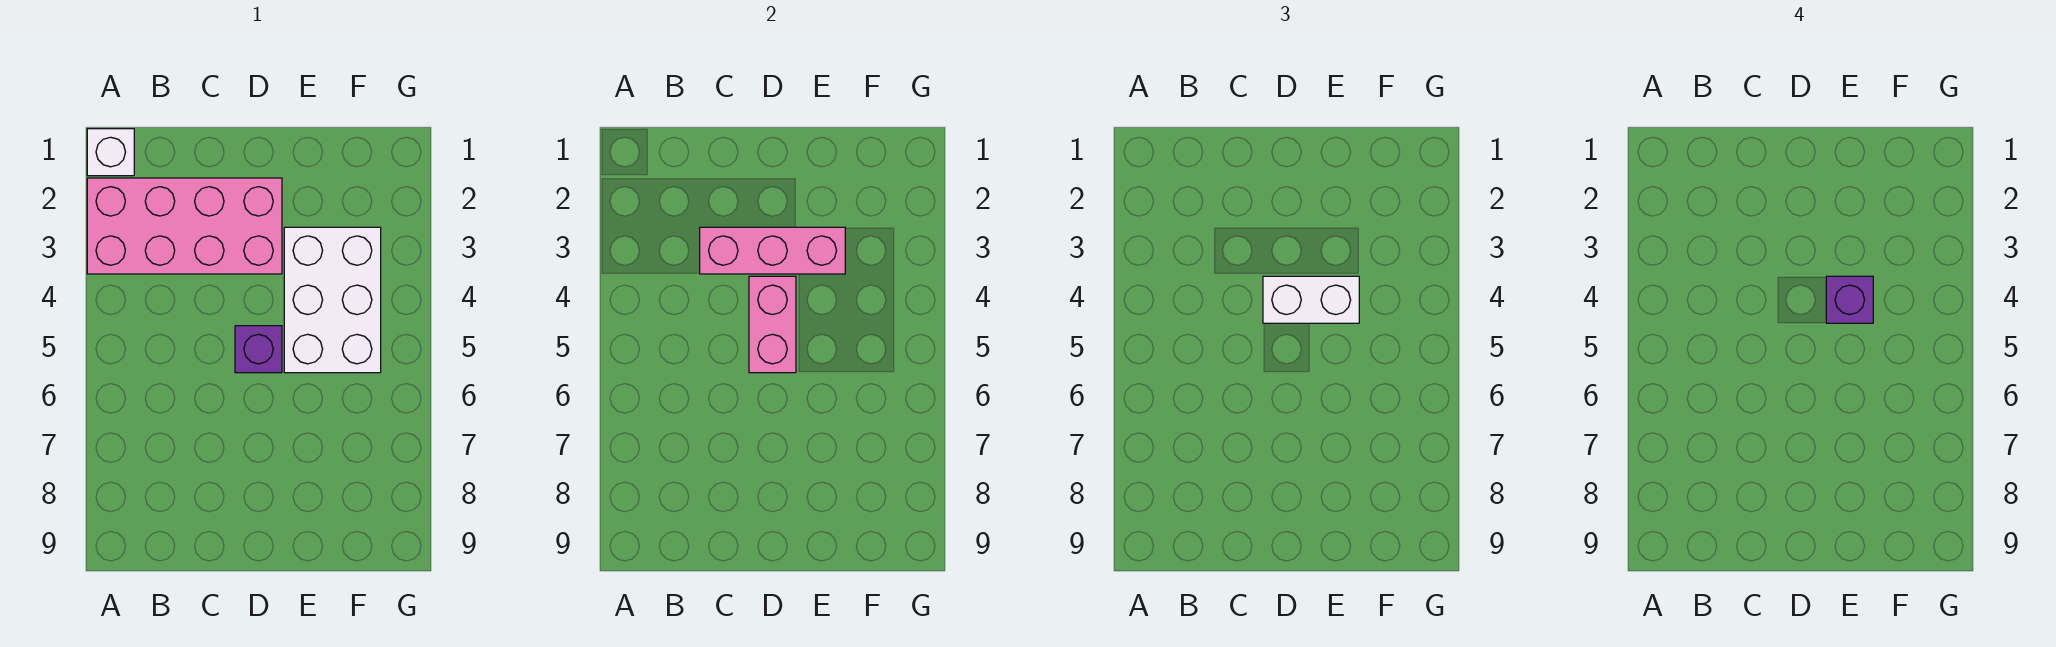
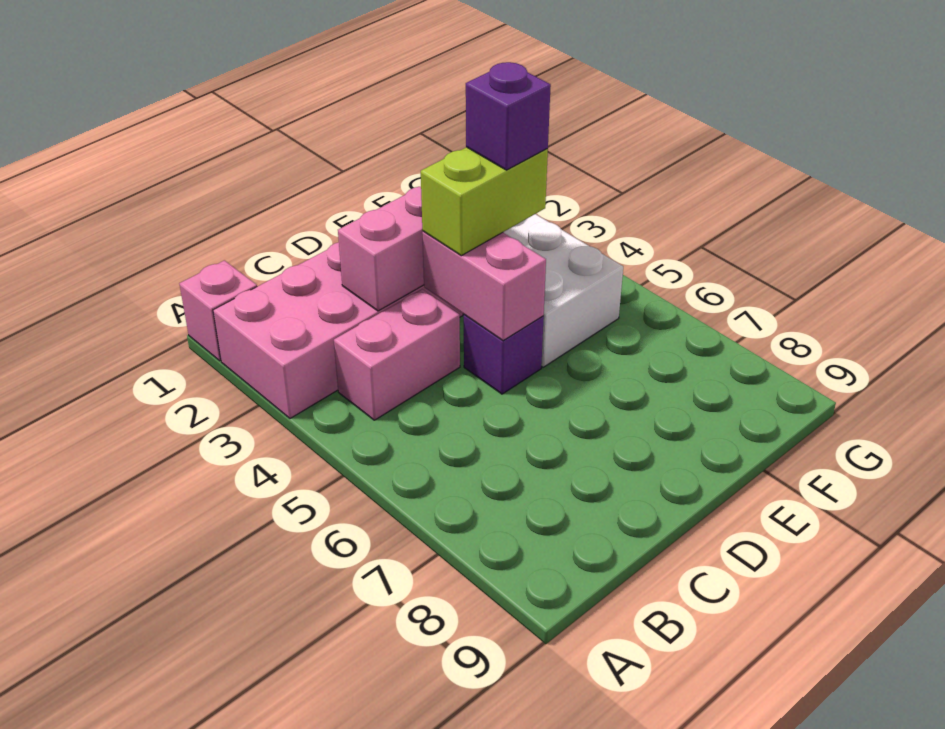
white brick A1 level 1 -> pink brick A1 level 1
none -> pink brick B4:C4 level 1
white brick D4:E4 level 3 -> lime brick D4:E4 level 3

